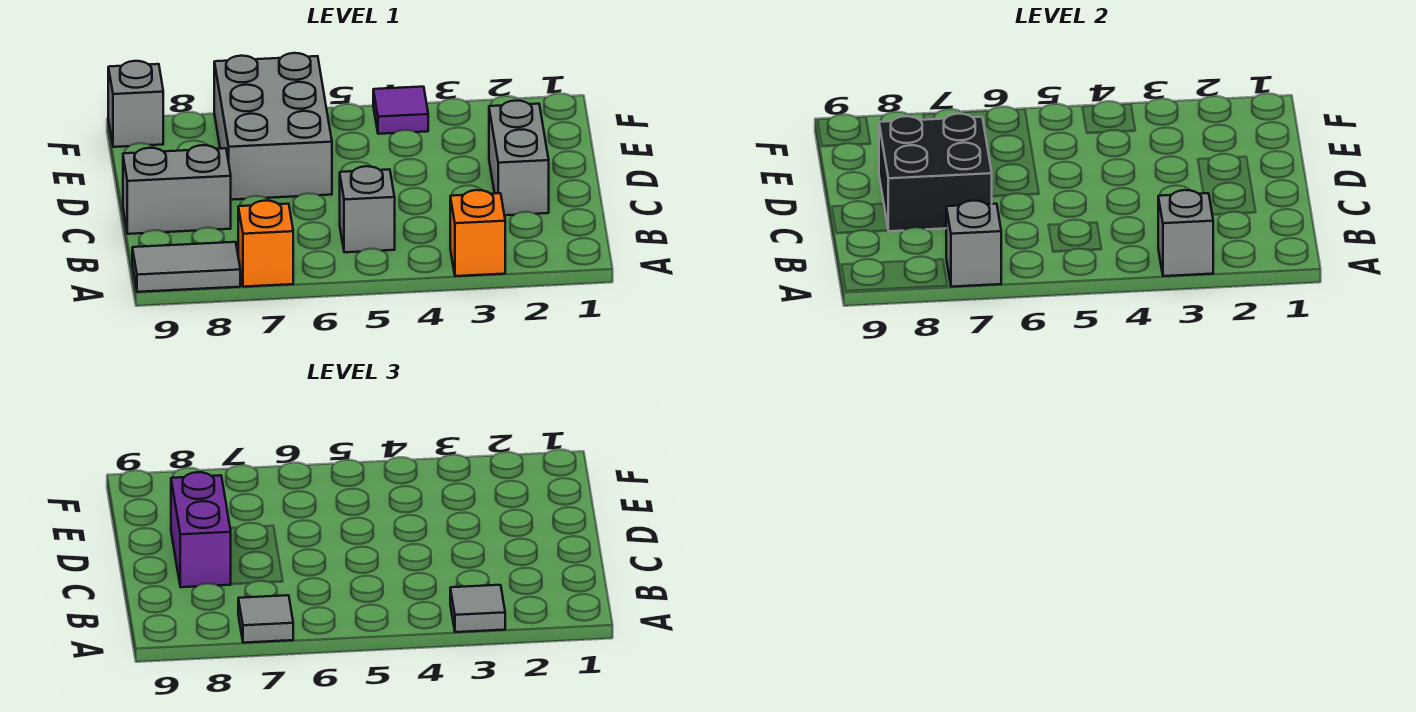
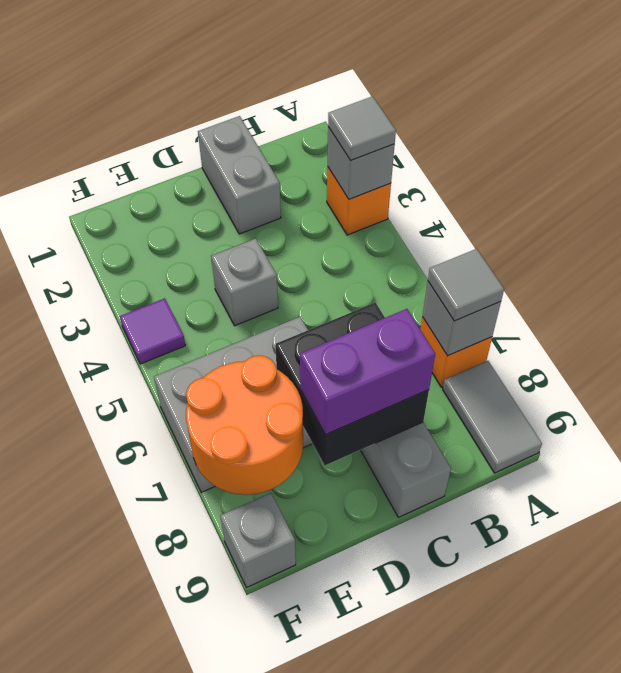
grey brick B5 level 1 -> grey brick D4 level 1
grey brick C2:D2 level 1 -> grey brick C1:C2 level 1
none -> orange round brick E7:F8 level 2

